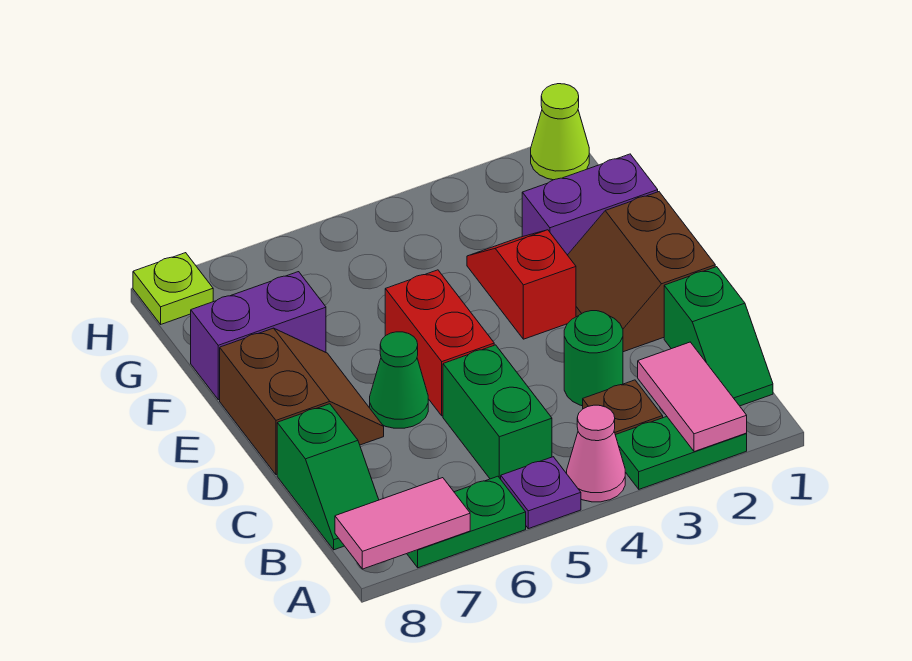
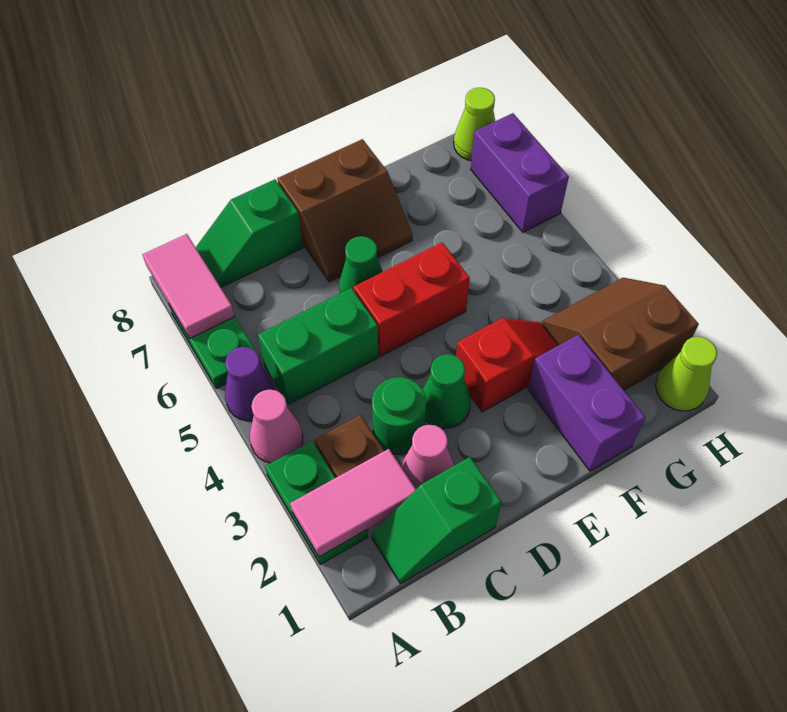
purple plate A5 level 1 -> purple cone A5 level 1
none -> pink cone C2 level 1
brown slope D1:E2 level 1 top 1 -> brown slope G2:H3 level 1 top 2
none -> green cone D3 level 1
purple brick F7:F8 level 1 -> purple brick H6:H7 level 1
lime plate H8 level 1 -> lime cone H8 level 1

